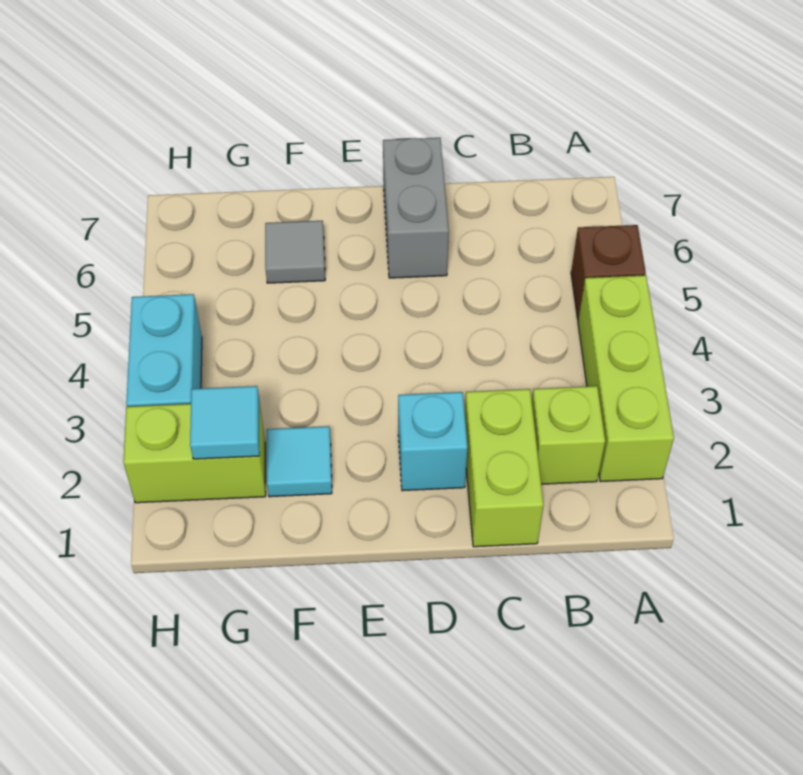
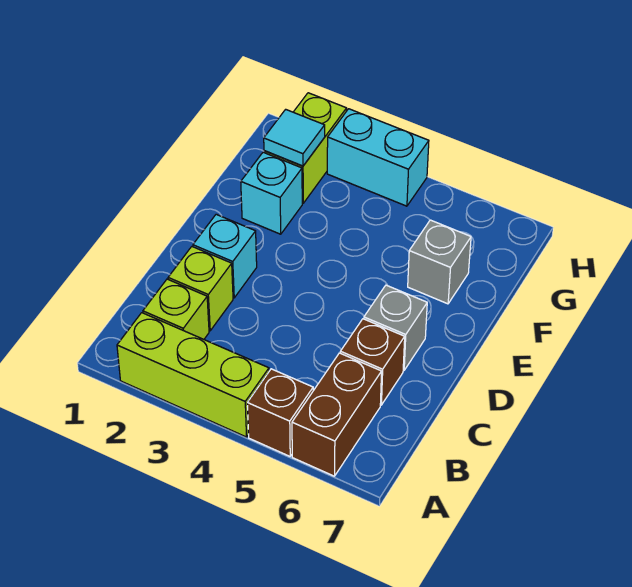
none -> brown brick A6:B6 level 1
lime brick C1:C2 level 1 -> lime brick C2 level 1
none -> brown brick C6 level 1
grey brick D6:D7 level 1 -> grey brick D6 level 1
cyan tile F2 level 1 -> cyan brick F2 level 1
grey tile F6 level 1 -> grey brick F6 level 1

